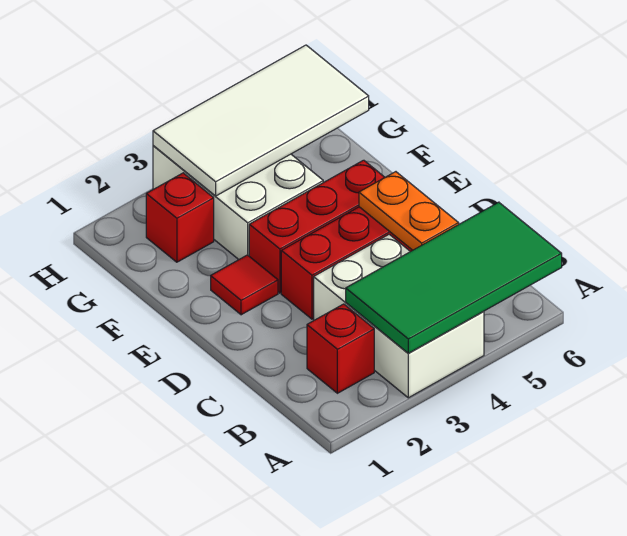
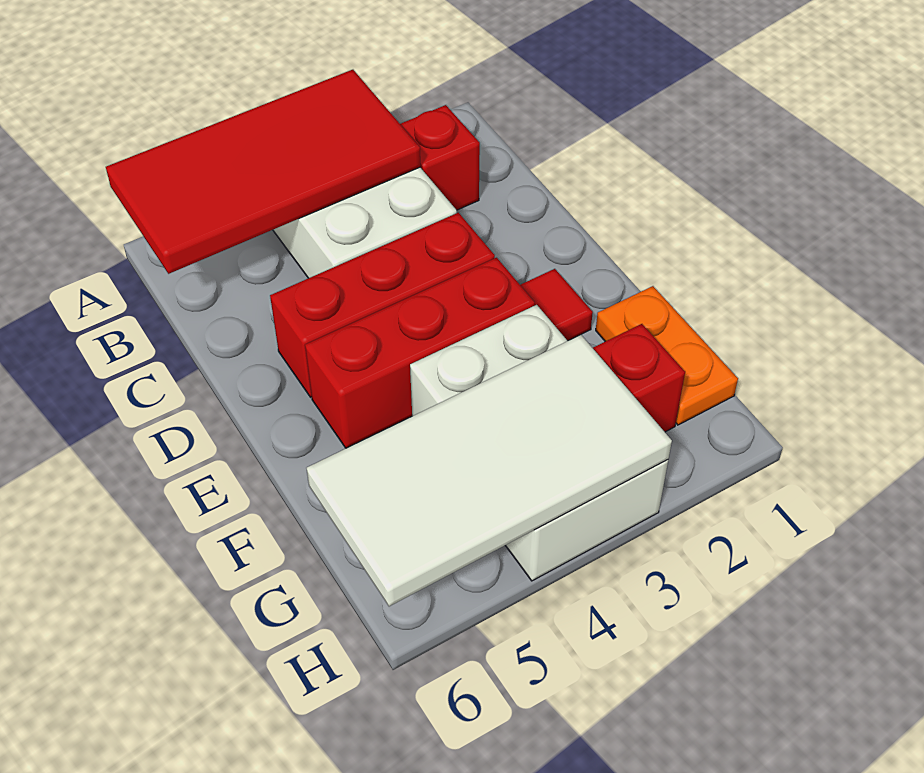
green tile A3:B6 level 2 -> red tile A3:B6 level 2
orange plate C5:D5 level 2 -> orange plate F1:G1 level 1

